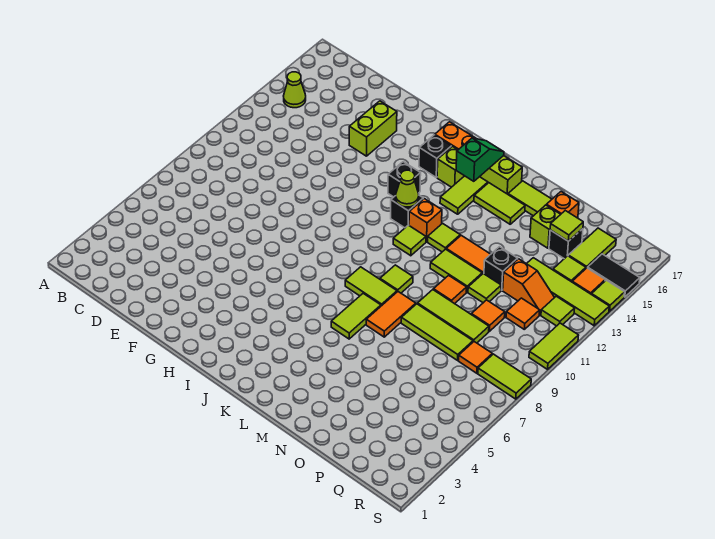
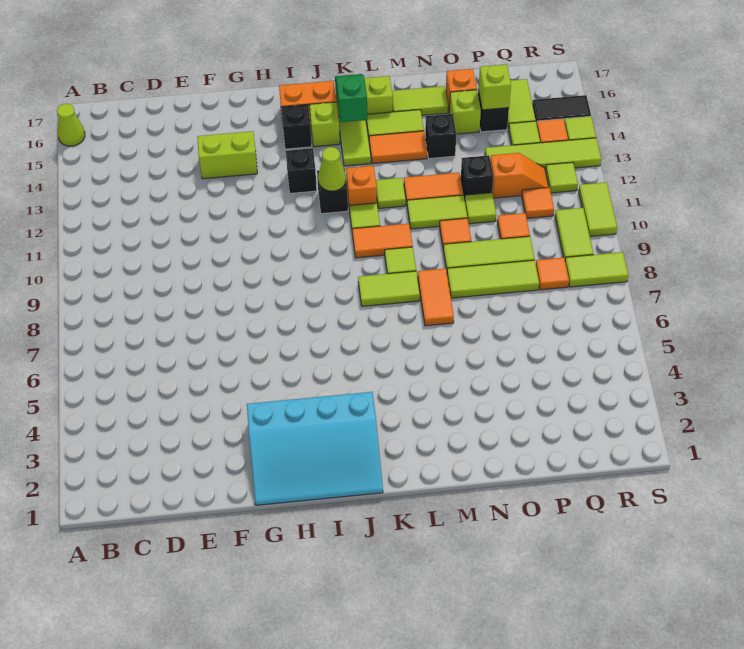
lime cone B14 level 1 -> lime cone A16 level 1
lime brick F14:F15 level 1 -> lime brick F14:G14 level 1
none -> cyan slope G1:J3 level 1 top 3
none -> orange tile K10:L10 level 1
lime tile L6:L7 level 1 -> lime tile R9:R10 level 1
none -> orange tile L14:M14 level 1
none -> black brick N14 level 1
lime tile P15 level 2 -> lime brick P15 level 2

